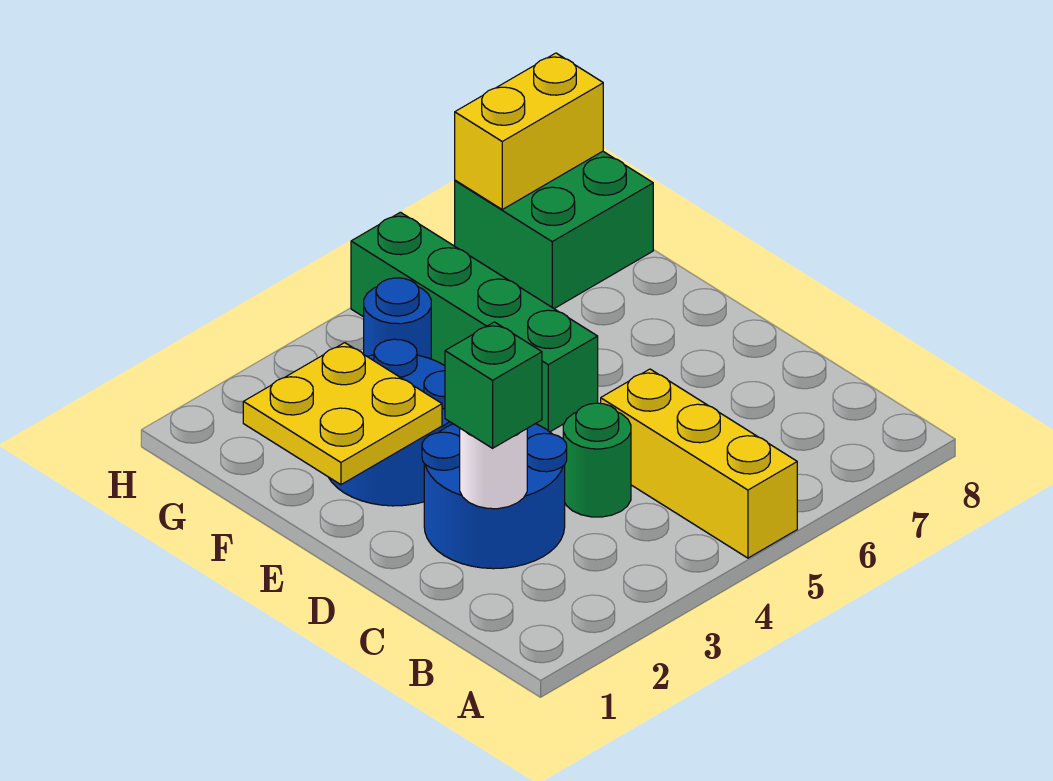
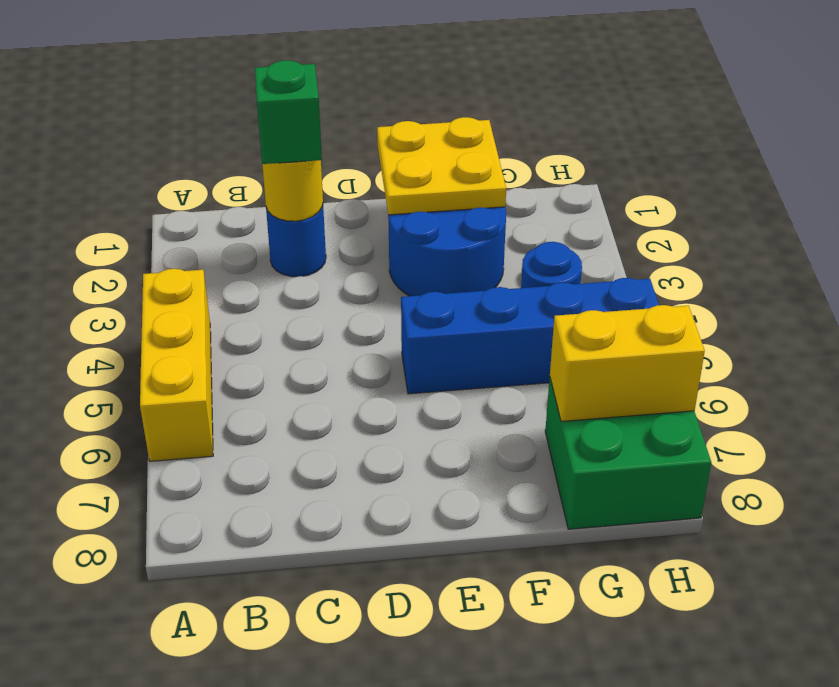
yellow brick A5:C5 level 1 -> yellow brick A4:A6 level 1
blue round brick C2:D3 level 1 -> blue round brick C2 level 1
white round brick C2 level 2 -> yellow round brick C2 level 2
green round brick C4 level 1 -> none
green brick E5:H5 level 1 -> blue brick E5:H5 level 1
yellow brick H7:H8 level 2 -> yellow brick G7:H7 level 2

